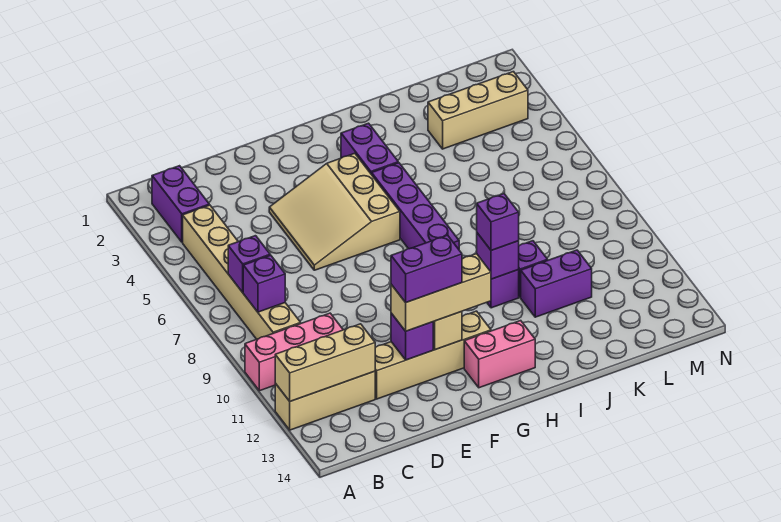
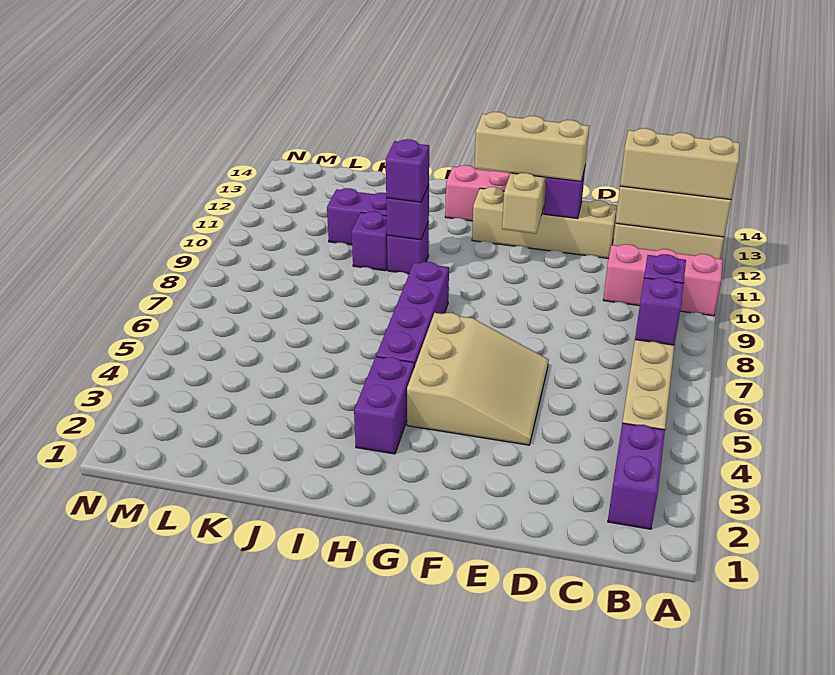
purple brick E12:F12 level 4 -> none
tan brick K3:M3 level 1 -> tan brick A12:C12 level 3

